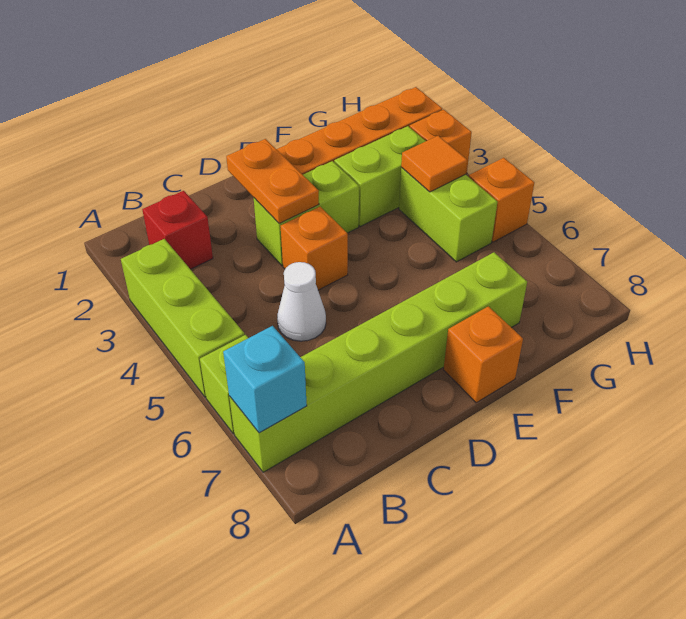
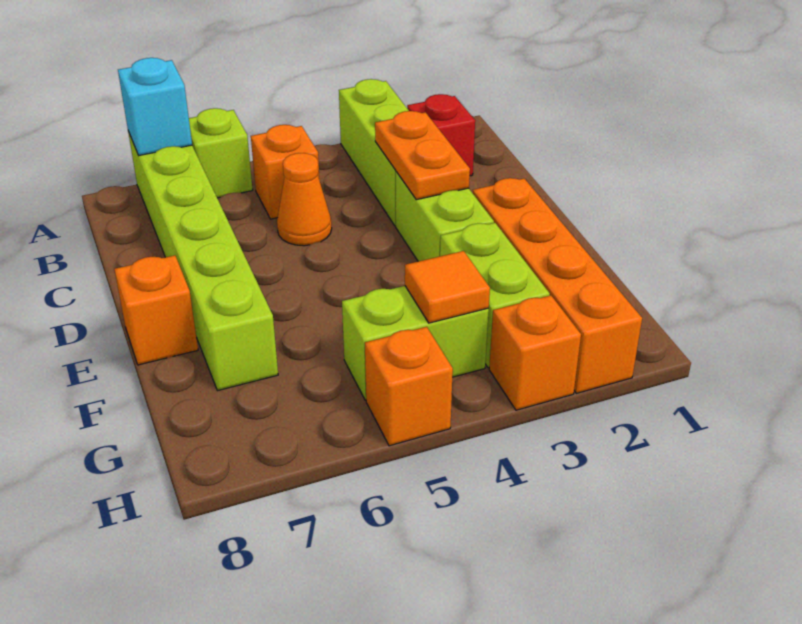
lime brick A3:A5 level 1 -> lime brick A3:C3 level 1
white cone C5 level 1 -> orange cone C5 level 1
orange plate D2:D3 level 2 -> orange plate C3:D3 level 2
orange brick D4 level 1 -> orange brick B5 level 1

